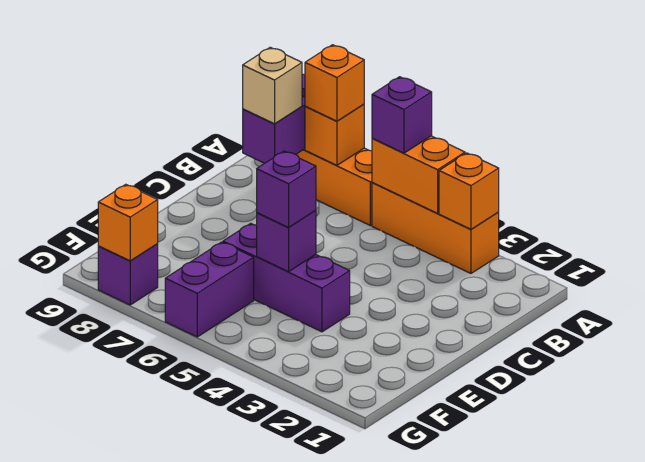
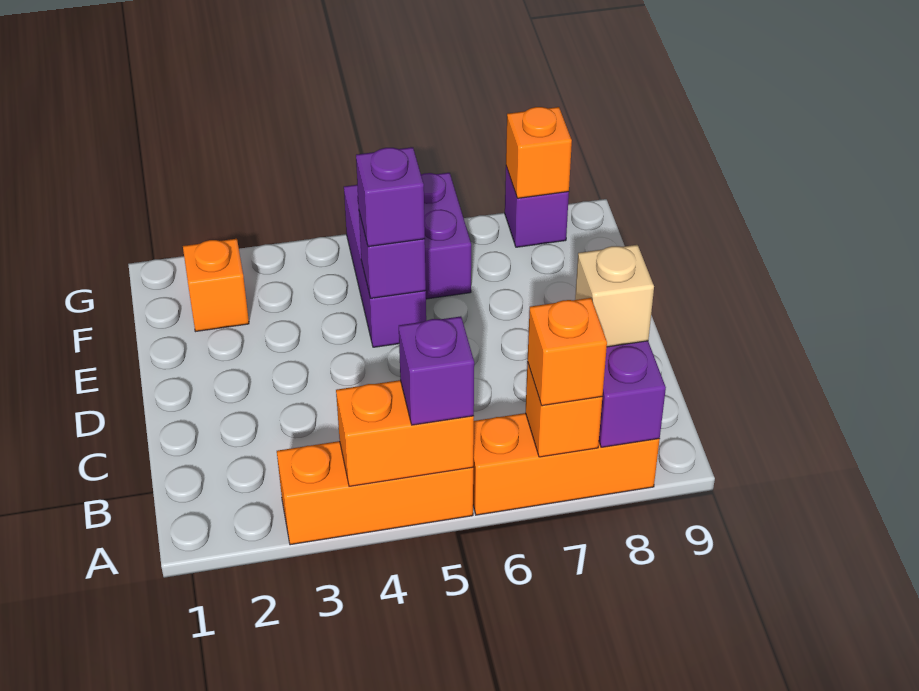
orange brick A3 level 2 -> orange brick F2 level 1
purple brick E4:E6 level 1 -> purple brick E5:G5 level 1

